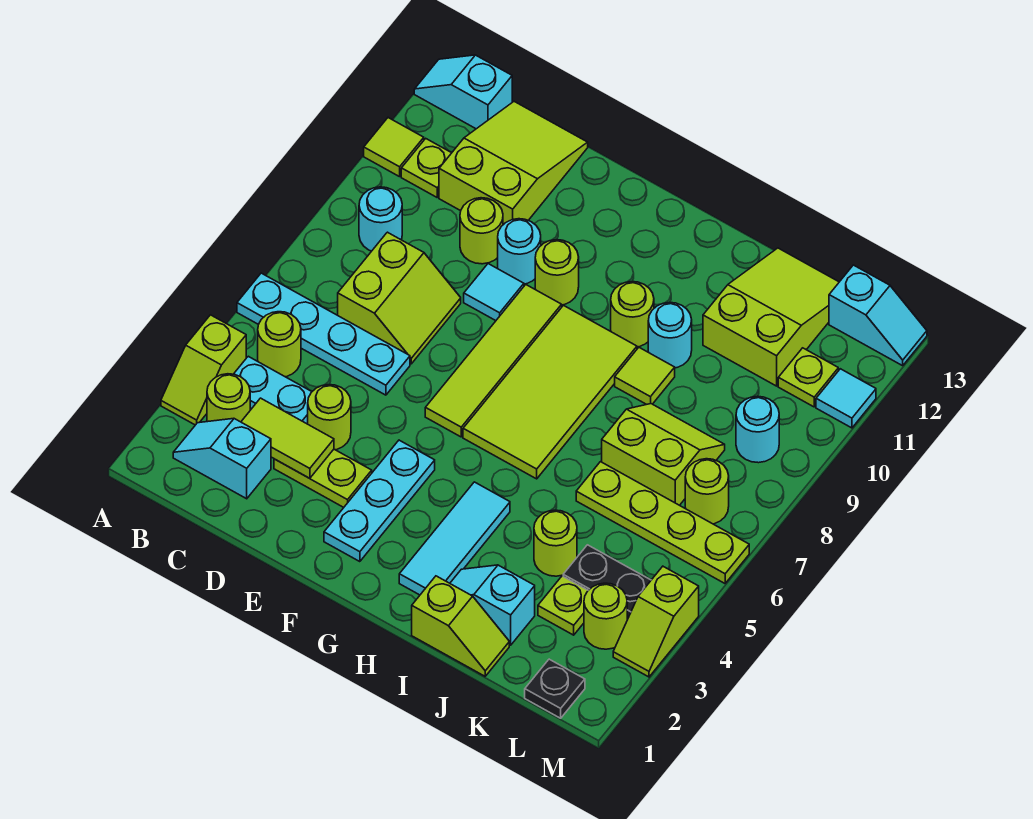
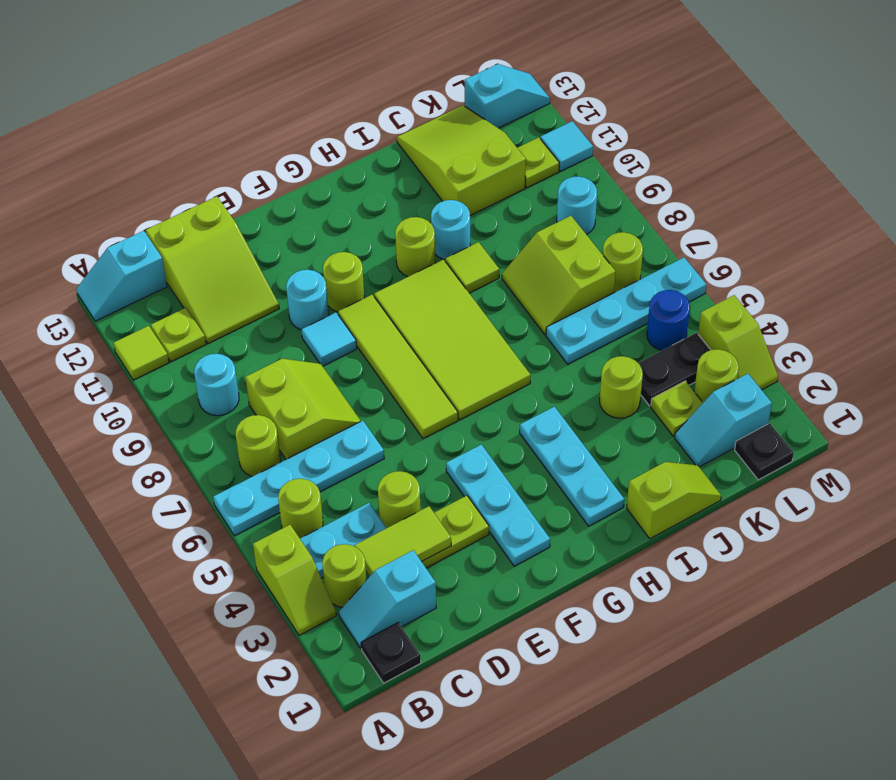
none -> black plate B1 level 1
lime slope C11:D13 level 1 top 11 -> lime slope C11:D13 level 1 top 13
lime round brick D10 level 1 -> lime round brick B7 level 1
cyan tile H2:H4 level 1 -> cyan plate H2:H4 level 1
cyan slope I2:J2 level 1 top J -> cyan slope K2:L2 level 1 top L
lime plate J6:M6 level 1 -> cyan plate J6:M6 level 1
lime slope J7:K8 level 1 top 7 -> lime slope J7:K8 level 1 top K
none -> blue round brick L5 level 1

